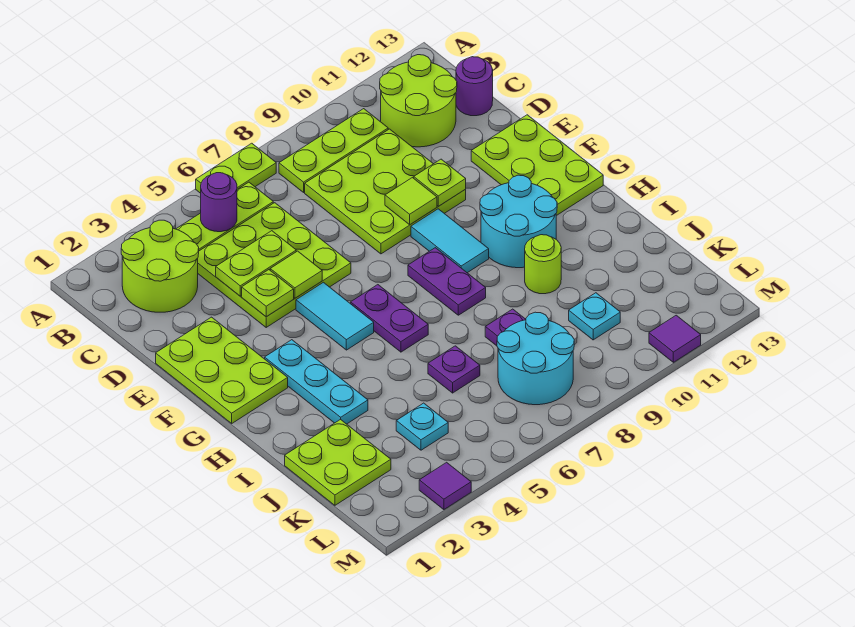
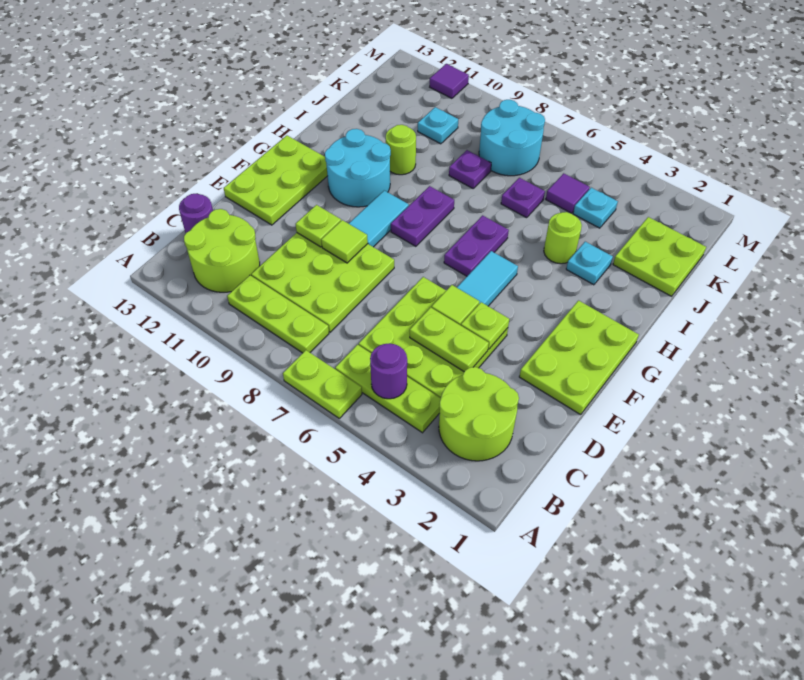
cyan plate G3:I3 level 1 -> cyan plate I3 level 1
none -> lime round brick I4 level 1
purple tile M3 level 1 -> purple tile K5 level 1

